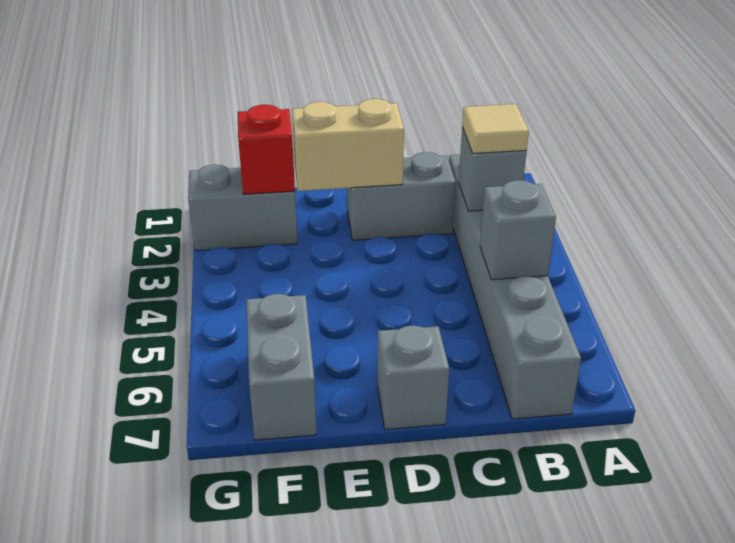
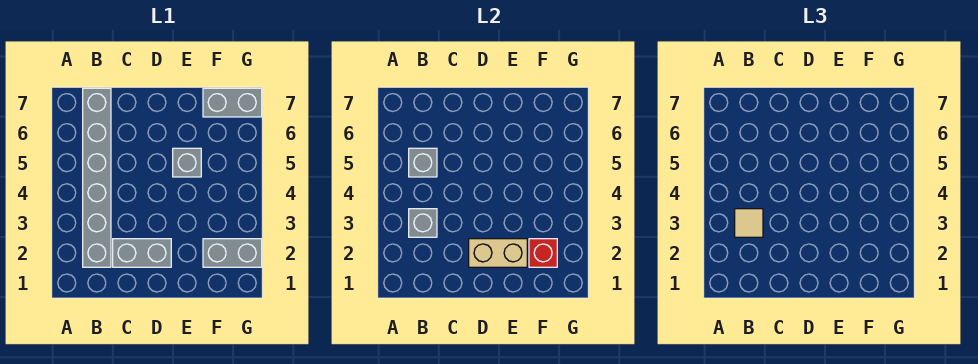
grey brick D7 level 1 -> grey brick E5 level 1
grey brick F6:F7 level 1 -> grey brick F7:G7 level 1

